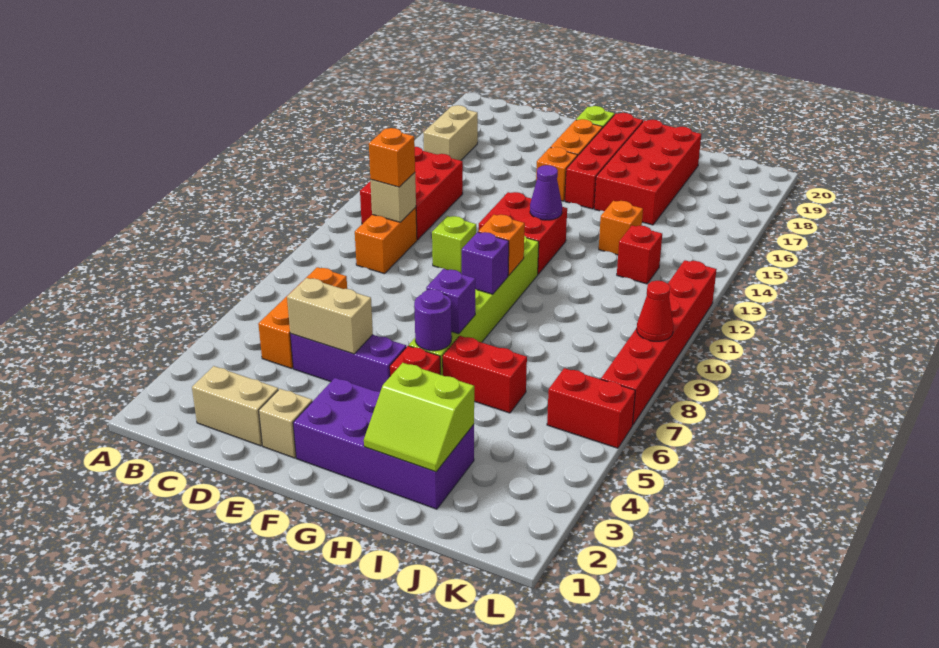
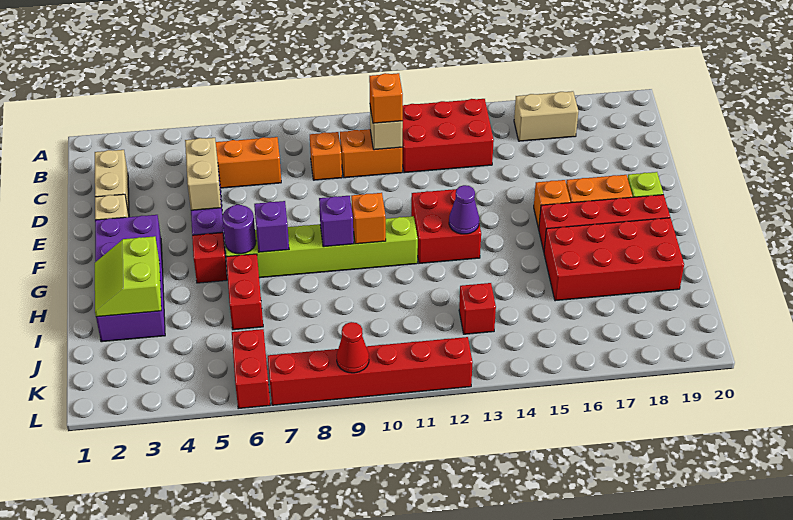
lime brick E11 level 1 -> none
orange brick I14 level 1 -> orange brick C9 level 1

